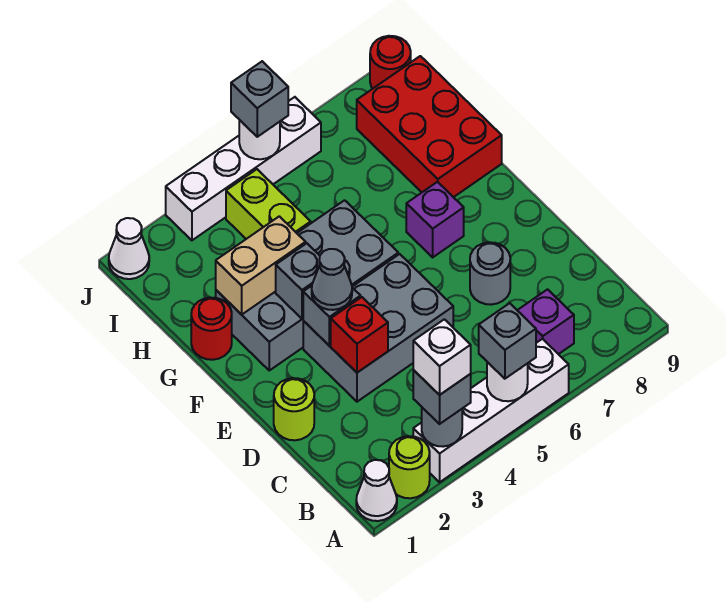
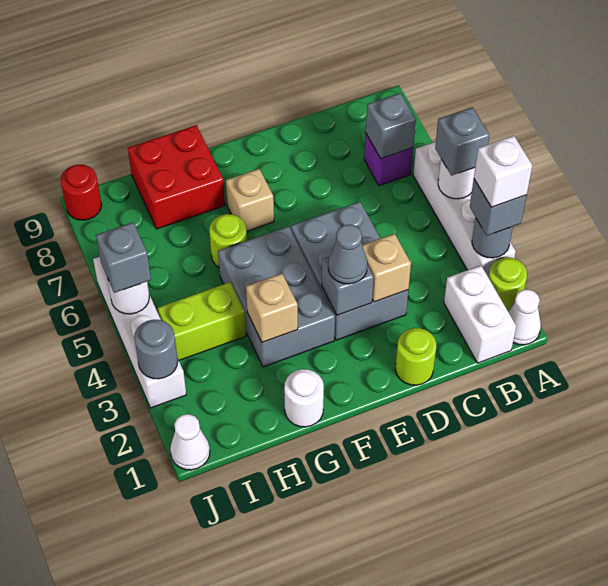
none -> white brick B1:B2 level 1
red brick D3 level 2 -> tan brick D3 level 2
grey round brick D7 level 1 -> grey round brick J3 level 2
grey brick F2:G5 level 1 -> grey brick F3:G5 level 1
grey brick F3 level 2 -> grey brick B7 level 2
purple brick F7 level 1 -> tan brick F7 level 1
red round brick G1 level 1 -> white round brick G1 level 1
tan brick G2:G3 level 2 -> tan brick G3 level 2
none -> lime round brick G6 level 1
red brick G8:I9 level 1 -> red brick G8:H9 level 1

